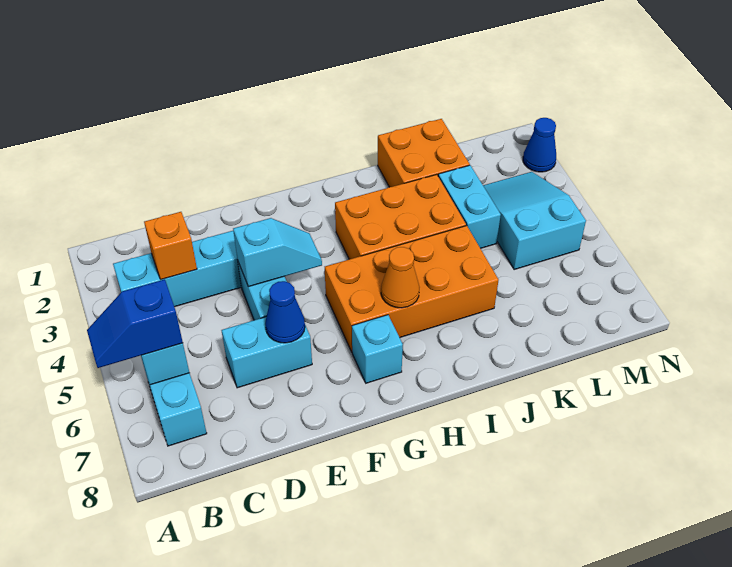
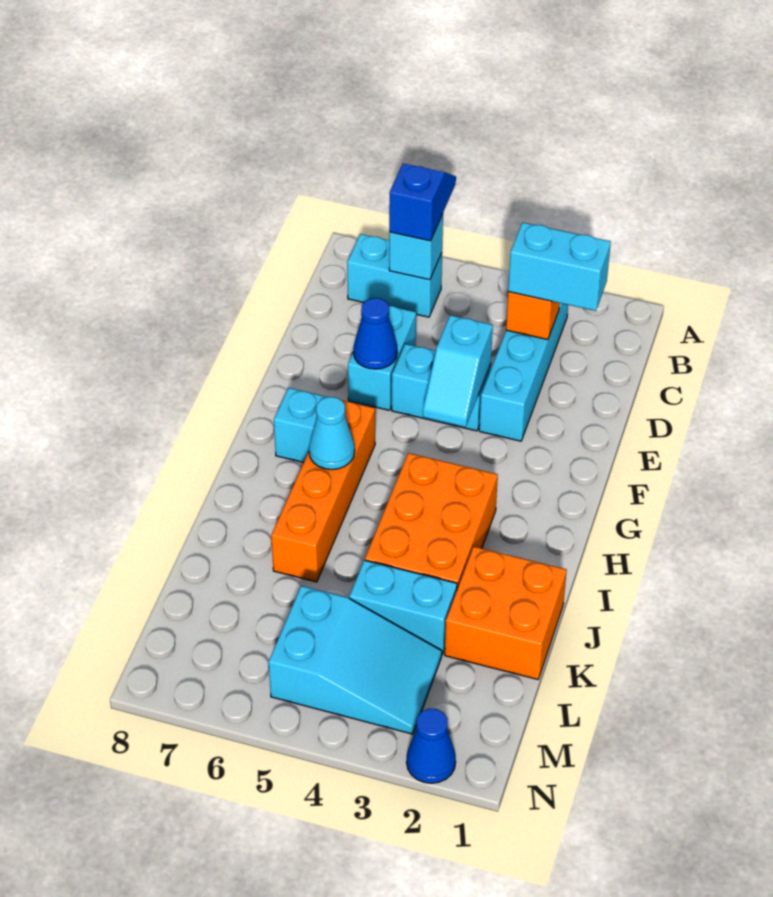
none -> cyan brick C2:C3 level 3
orange brick G5:J6 level 1 -> orange brick G6:J6 level 1
orange cone H6 level 2 -> cyan cone H6 level 2

